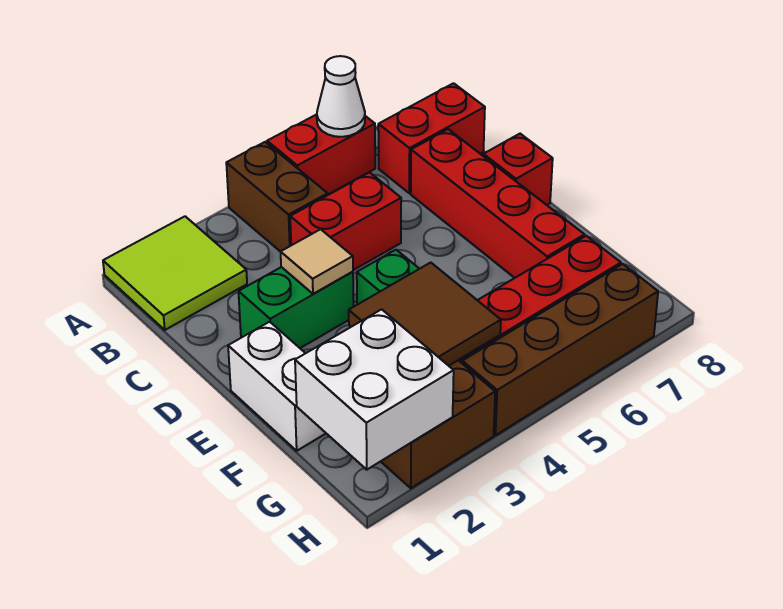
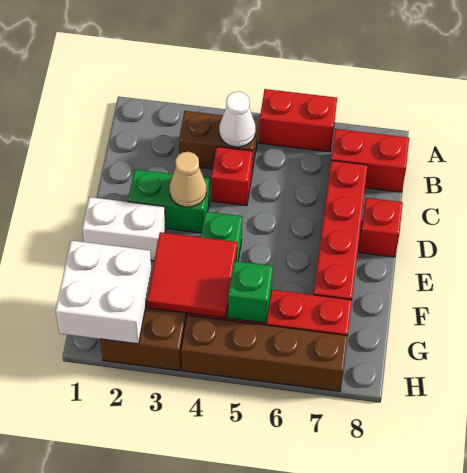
lime tile A1:B2 level 1 -> none
brown brick A4:B4 level 1 -> brown brick B3:B4 level 1
white cone A6 level 2 -> white cone B4 level 2
red brick C4:C5 level 1 -> red brick C4 level 1
tan tile D3 level 2 -> tan cone D3 level 2
white brick E1:F1 level 1 -> white brick E1:E2 level 1
brown tile F3:G4 level 2 -> red tile F3:G4 level 2
none -> green brick G5 level 2

